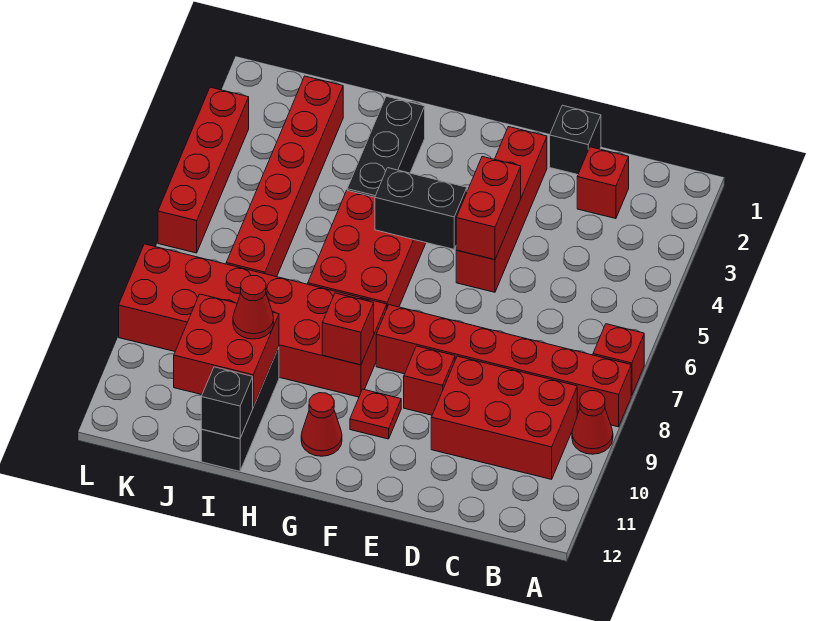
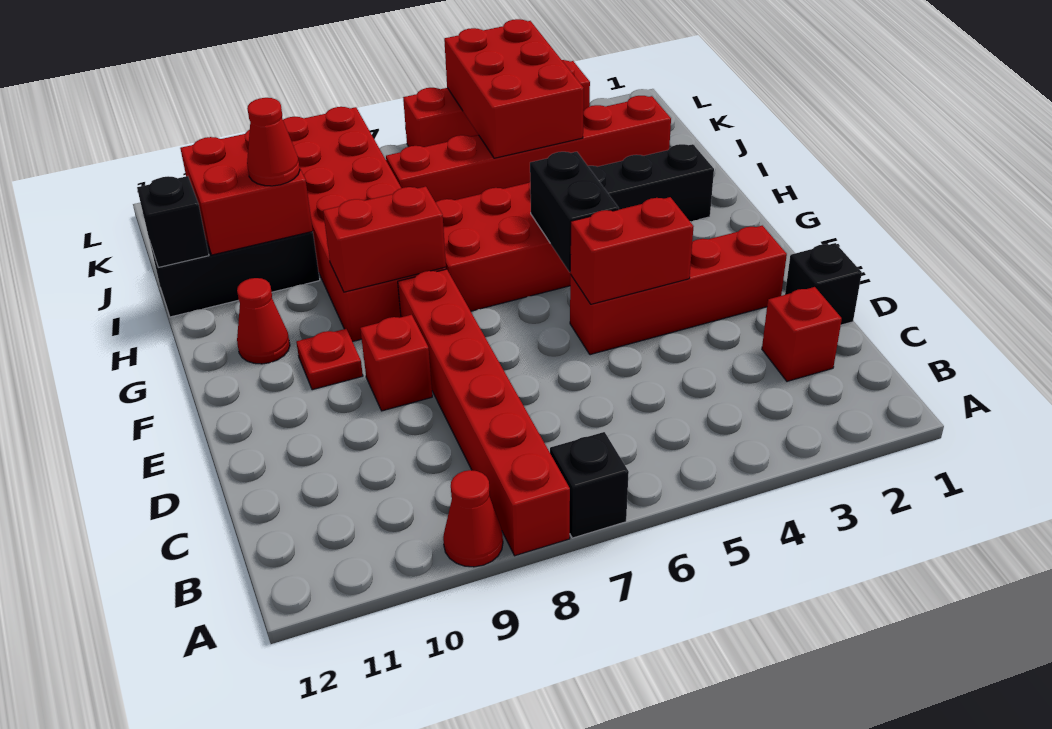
red brick A7 level 1 -> black brick A7 level 1
red brick B9:D10 level 1 -> red brick J4:L5 level 2
red brick G9 level 2 -> red brick G8:G9 level 2

